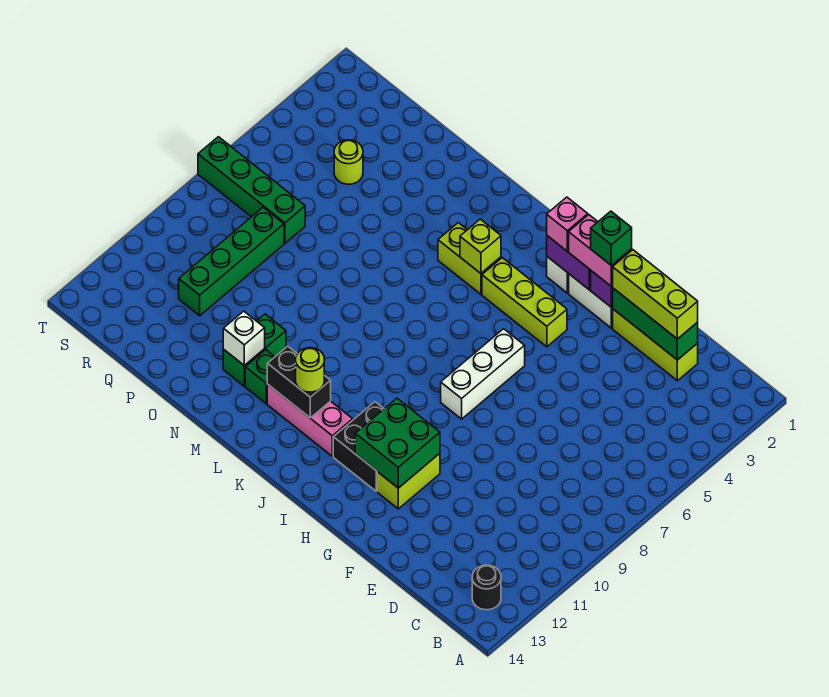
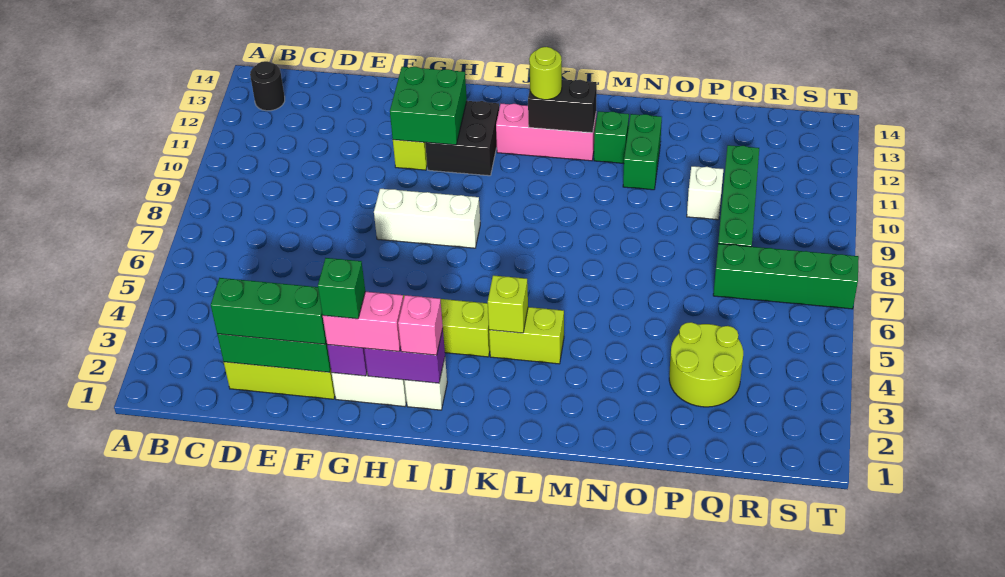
lime brick D2:F2 level 3 -> green brick D2:F2 level 3
white brick H6:H8 level 1 -> white brick G8:I8 level 1
white brick N12 level 2 -> white brick P10 level 1
lime round brick Q4 level 1 -> lime round brick P3:Q4 level 1

